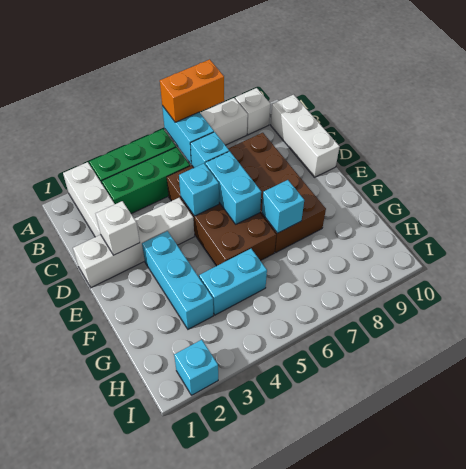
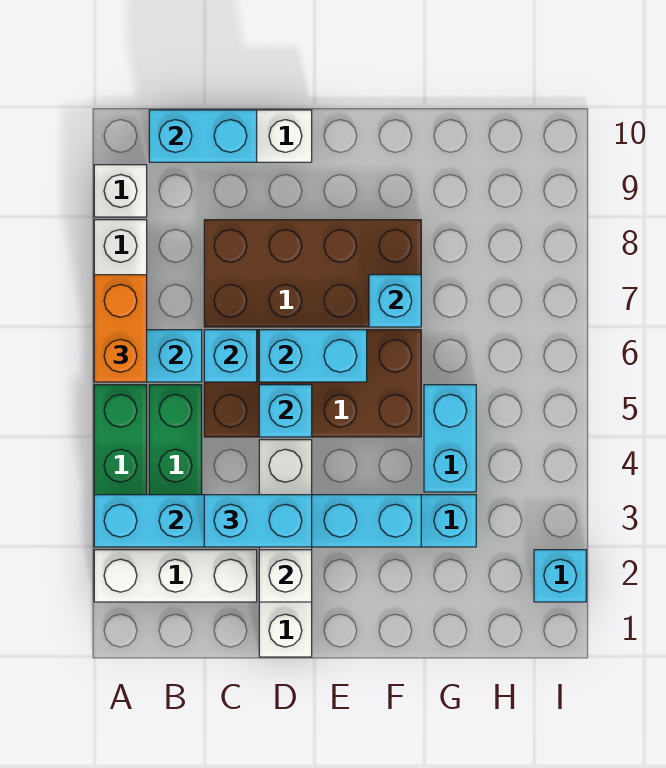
none -> cyan brick A3:F3 level 2
none -> cyan brick B10:C10 level 2
none -> cyan brick C3:D3 level 3

